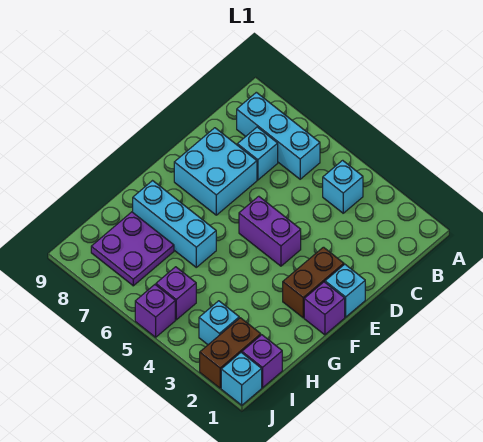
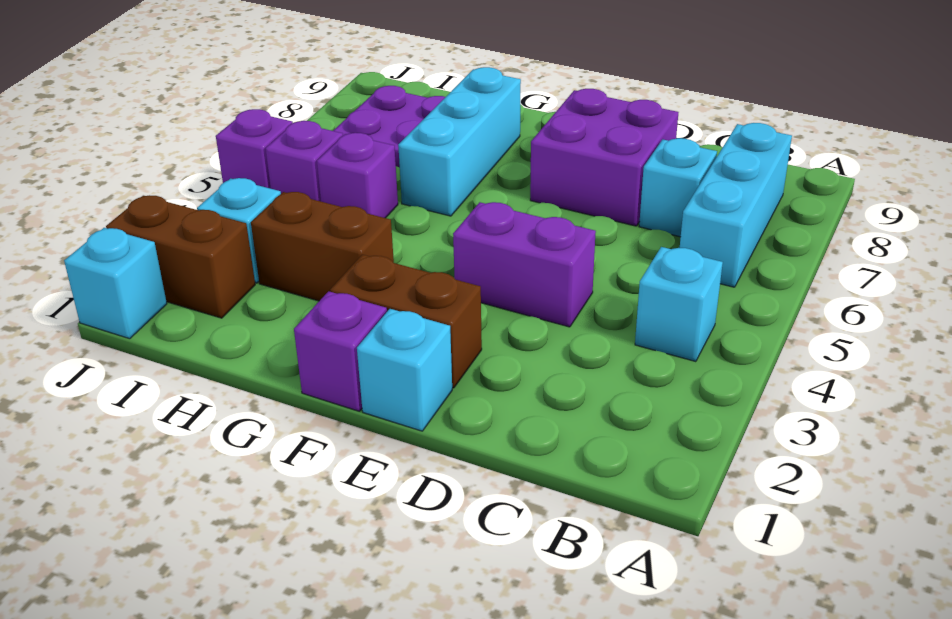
cyan brick D7:E8 level 1 -> purple brick D7:E8 level 1
purple brick E4:E5 level 1 -> purple brick D4:E4 level 1
none -> brown brick G3:H3 level 1
purple brick I1 level 1 -> purple brick H5 level 1

